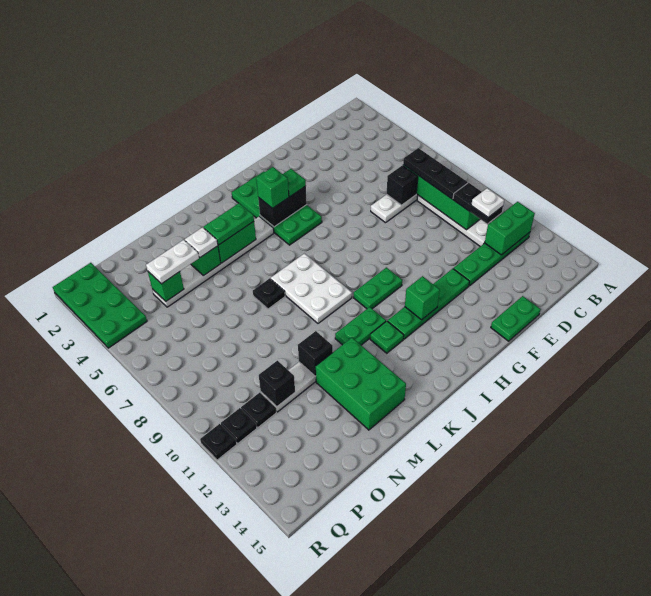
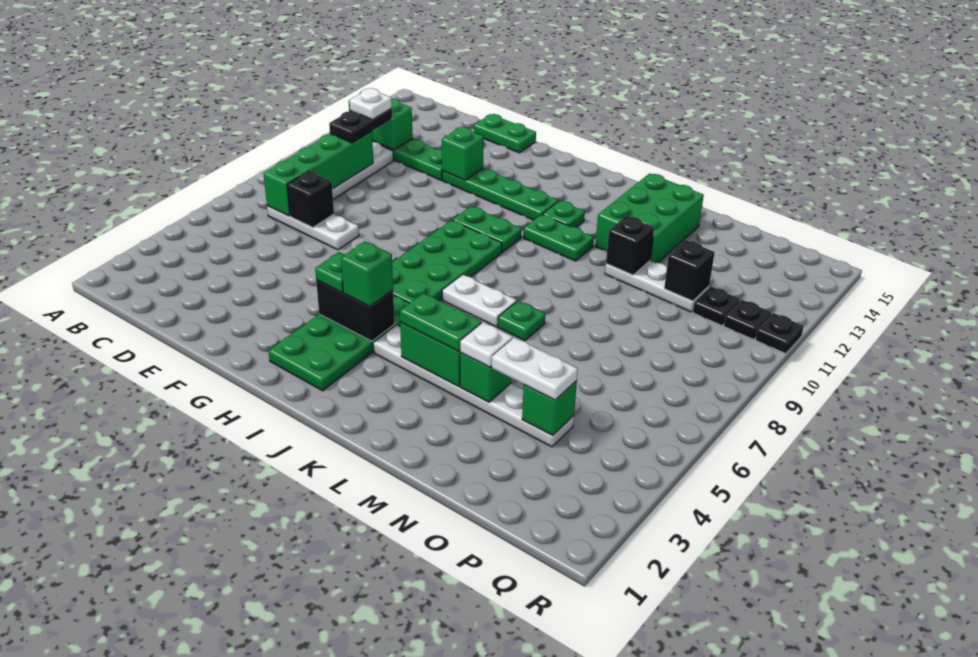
black plate C7:C9 level 3 -> none
green brick H12 level 2 -> green brick F12 level 2
white plate J7:K9 level 1 -> white plate J7:K7 level 1
black plate L7 level 1 -> green plate L7 level 1
green plate Q1:R4 level 1 -> green plate H6:I9 level 1

